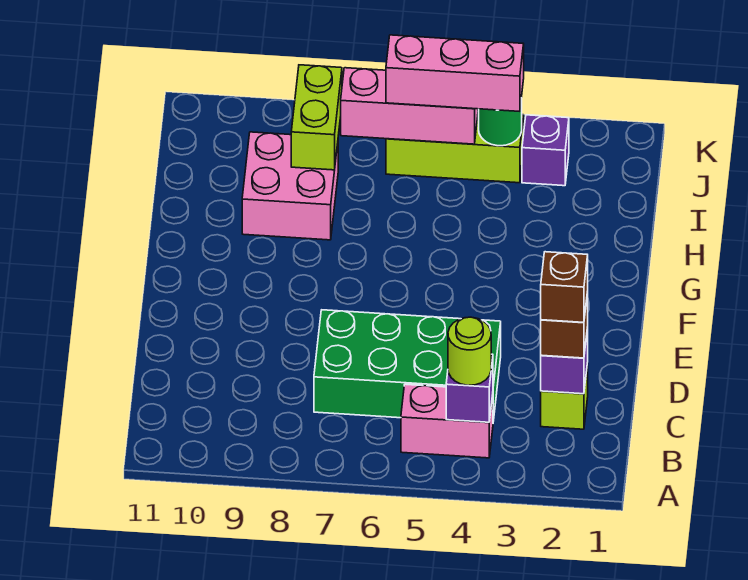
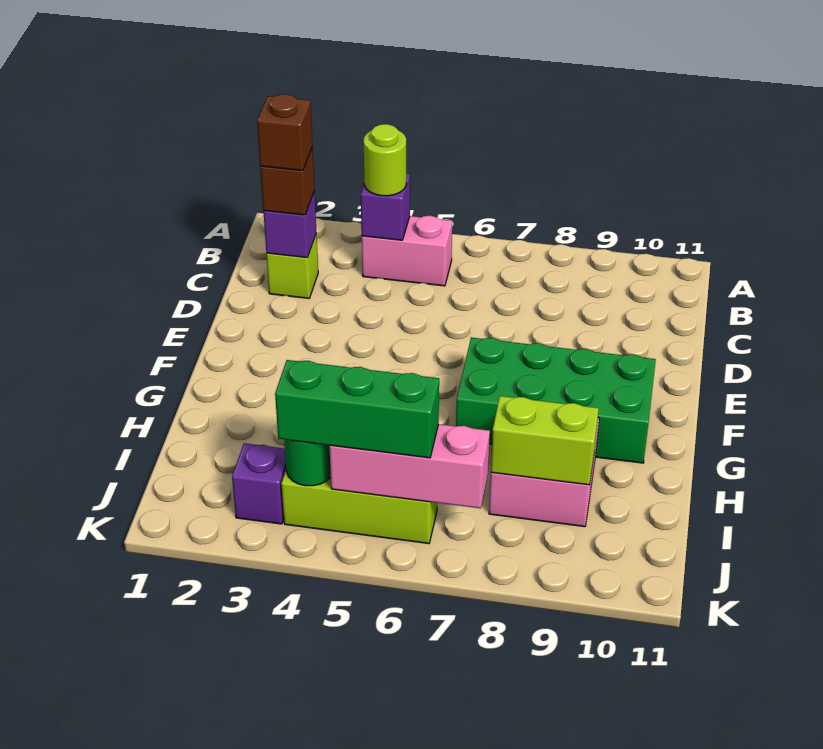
green brick C4:D7 level 1 -> green brick F7:G10 level 1
lime brick I8:J8 level 2 -> lime brick I8:I9 level 2
pink brick J4:J6 level 3 -> green brick J4:J6 level 3

